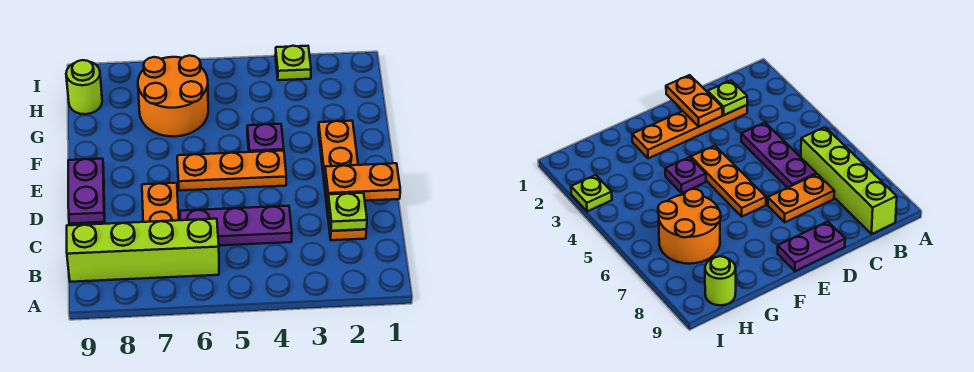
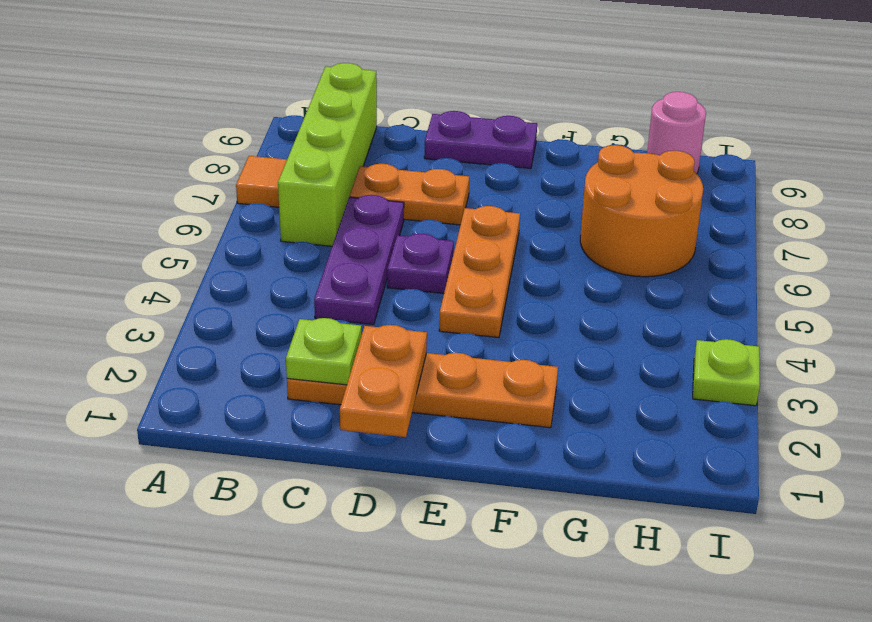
none -> orange tile A7 level 1
purple plate F4 level 1 -> purple plate D5 level 1
lime round brick H9 level 1 -> pink round brick H9 level 1

